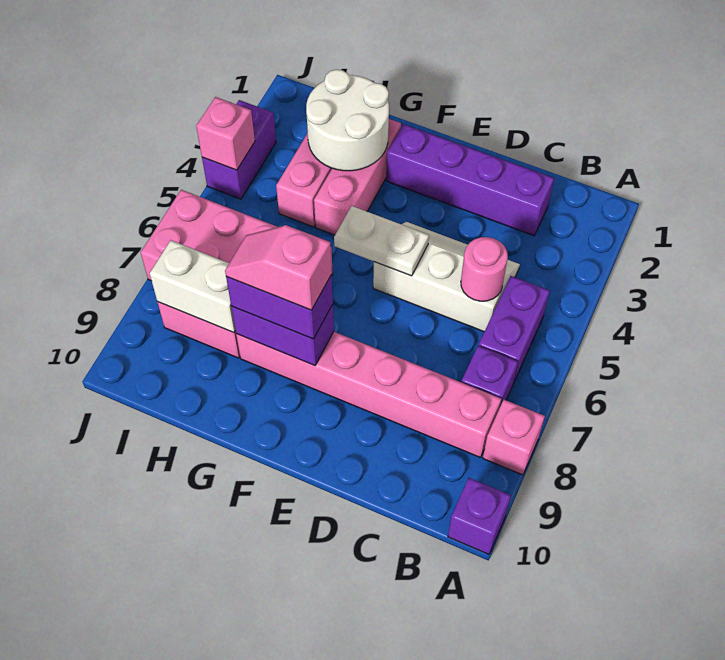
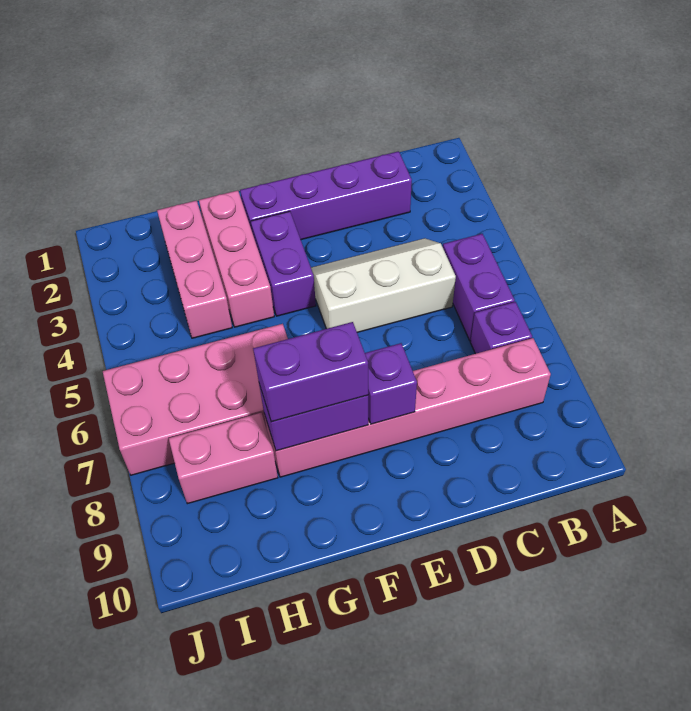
pink brick A8 level 1 -> none
purple brick A10 level 1 -> purple brick E8 level 2
pink round brick C5 level 2 -> none
white plate E5:F5 level 2 -> none
pink slope F8:G8 level 4 top F -> none
white round brick G2:H3 level 2 -> none
white brick H8:I8 level 2 -> none
purple brick J3:J4 level 1 -> purple brick F3:F4 level 1
pink brick J4 level 2 -> none

